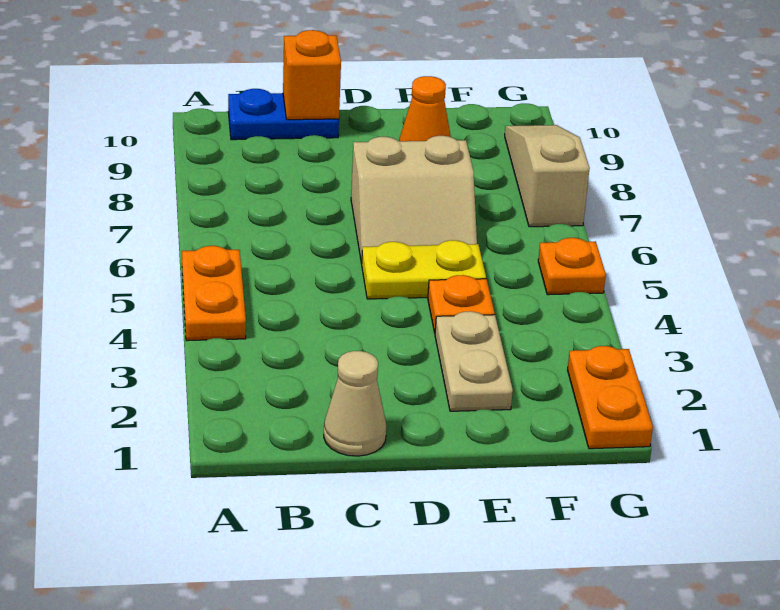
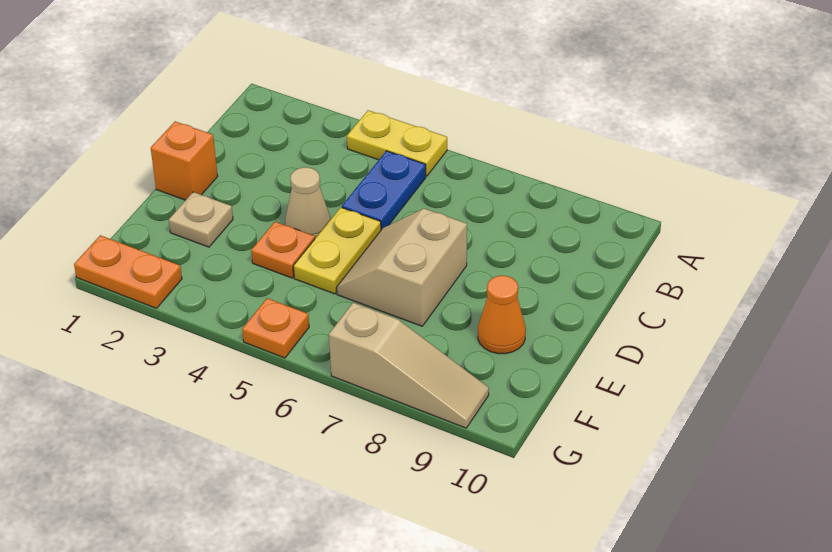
orange plate A4:A5 level 1 -> yellow plate A4:A5 level 1
blue plate B10:C10 level 1 -> blue plate B5:C5 level 1
tan cone C1 level 1 -> tan cone D4 level 1
orange brick C10 level 2 -> orange brick D1 level 1
tan plate E2:E3 level 1 -> tan plate E2 level 1

